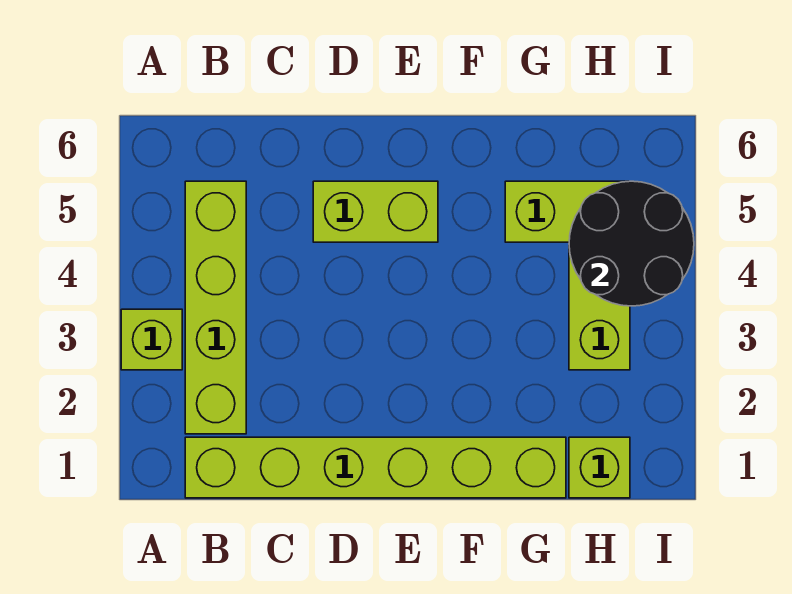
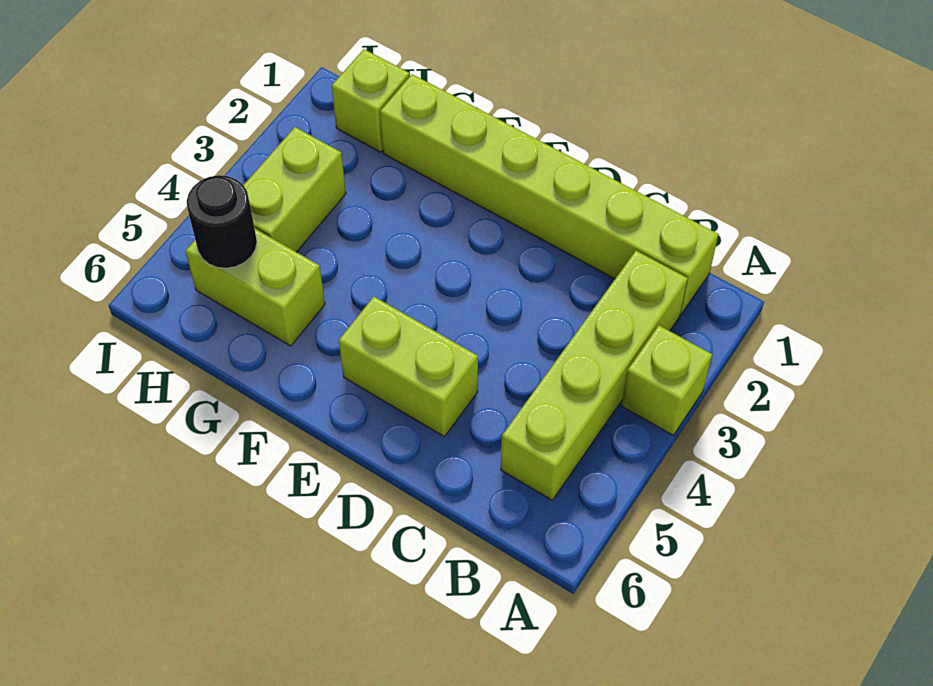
black round brick H4:I5 level 2 -> black round brick H5 level 2

